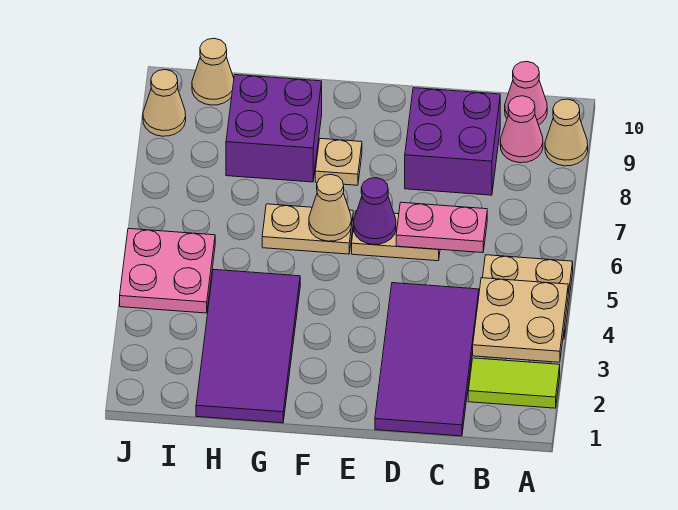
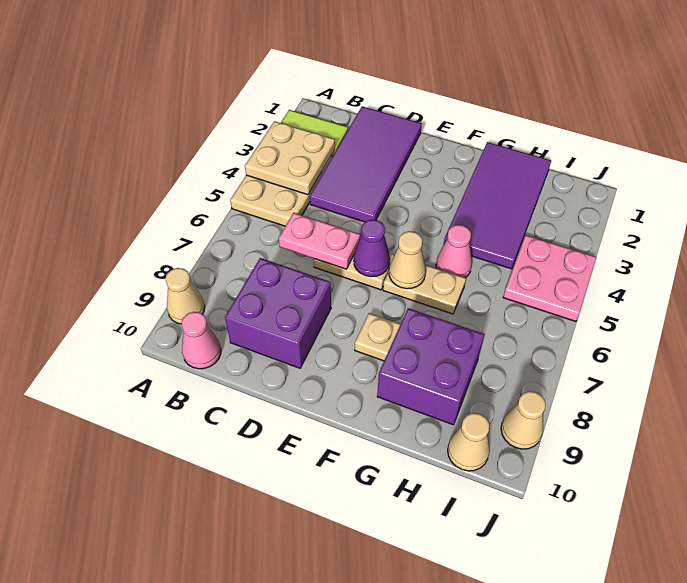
pink cone B9 level 1 -> pink cone G5 level 1

